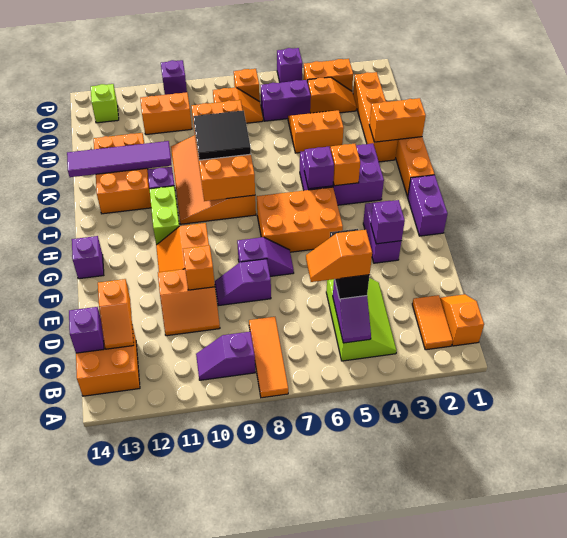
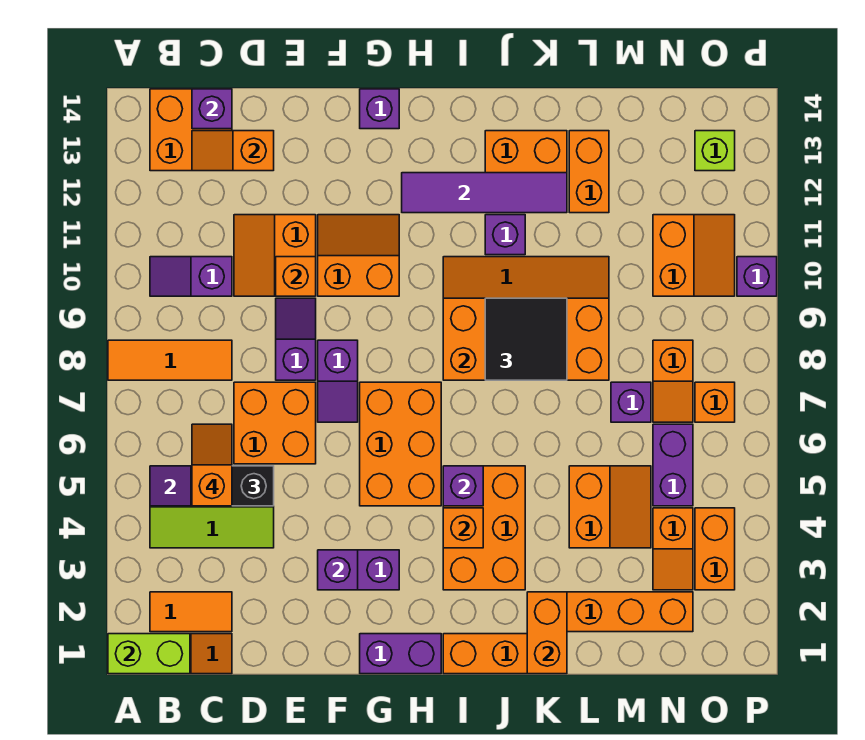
purple slope B9:B10 level 1 top 9 -> purple slope B10:C10 level 1 top C
none -> orange brick D6:E7 level 1
lime brick H11:I11 level 1 -> lime brick A1:B1 level 2
purple brick I3:J5 level 1 -> orange brick I3:J5 level 1
purple tile K11:K14 level 2 -> purple tile H12:K12 level 2
purple brick P5 level 1 -> purple brick M7 level 1

